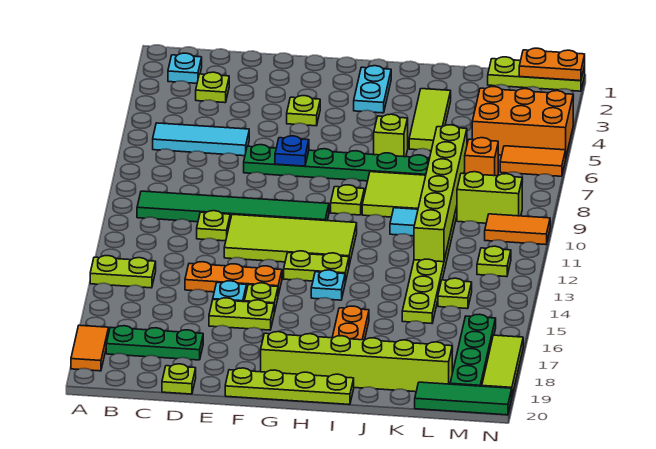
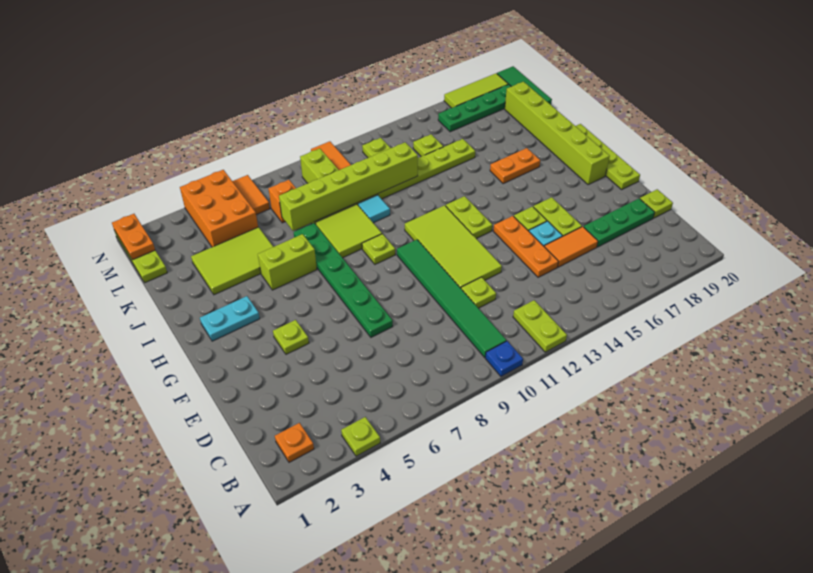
lime plate A14:B14 level 1 -> lime plate A12:B12 level 1
orange tile A18:A19 level 1 -> orange tile D15:D16 level 1
cyan plate B2 level 1 -> orange plate B2 level 1
cyan tile B6:D6 level 1 -> none
green plate B18:D18 level 1 -> green plate D17:D19 level 1
lime plate C3 level 1 -> lime plate A4 level 1
blue plate F7 level 2 -> blue plate A10 level 1
cyan plate H14 level 1 -> none
lime brick I6 level 1 -> lime brick I5:I6 level 1
lime tile J3:J5 level 1 -> lime tile J3:K5 level 1

